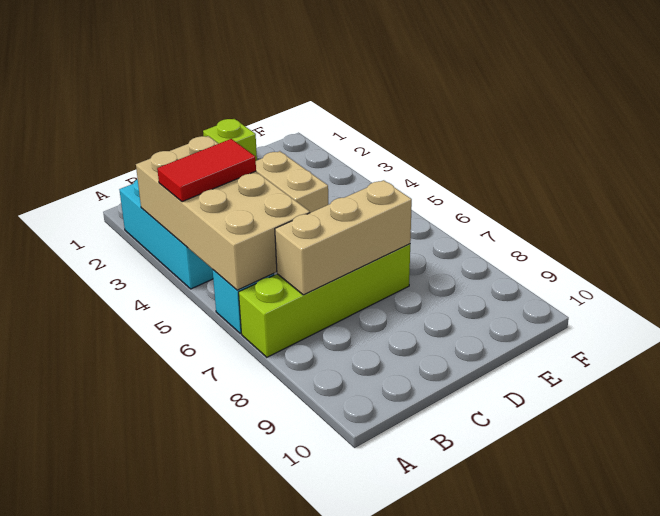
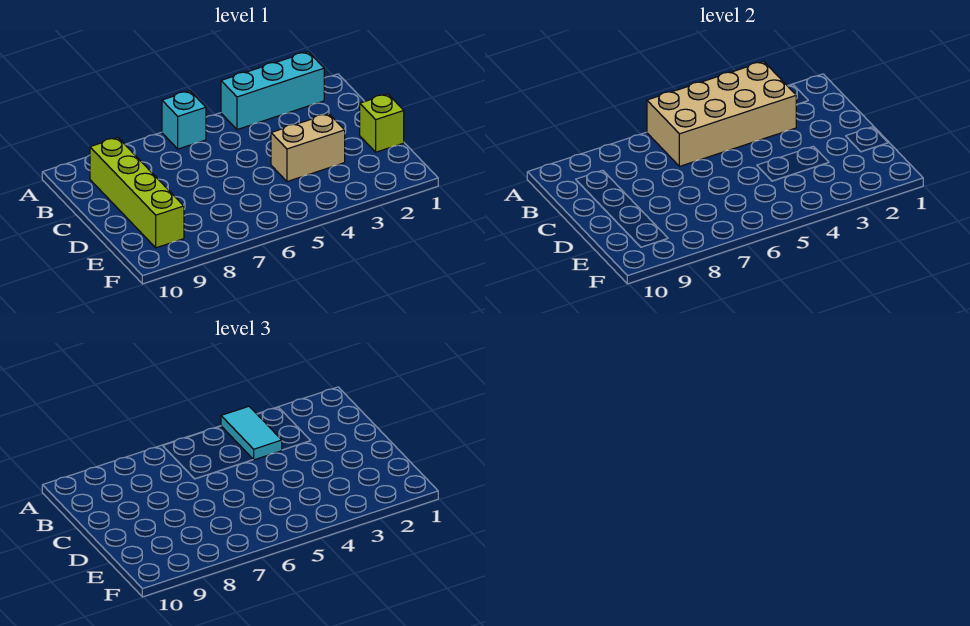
red tile A4:B4 level 3 -> cyan tile A4:B4 level 3
lime brick A7:D7 level 1 -> lime brick B9:E9 level 1
tan brick B7:D7 level 2 -> none

